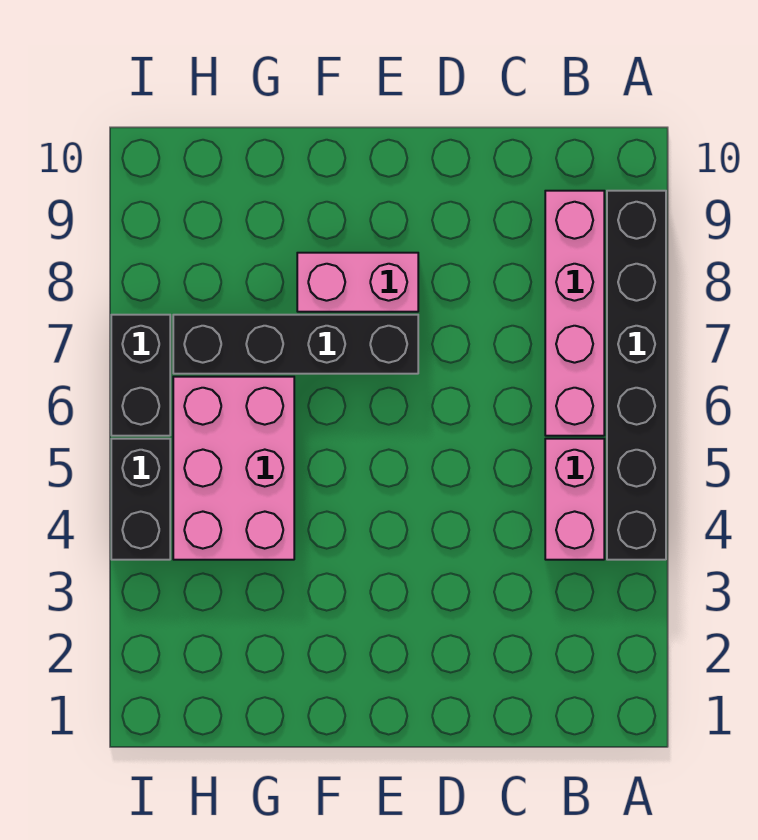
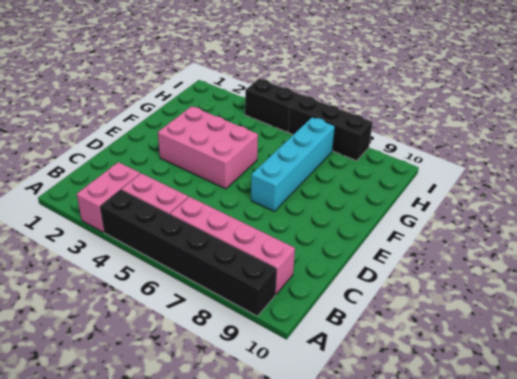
black brick E7:H7 level 1 -> cyan brick E7:H7 level 1
pink brick E8:F8 level 1 -> pink brick A3:B3 level 1
pink brick G4:H6 level 1 -> pink brick E3:F5 level 1
black brick I6:I7 level 1 -> black brick I6:I8 level 1

